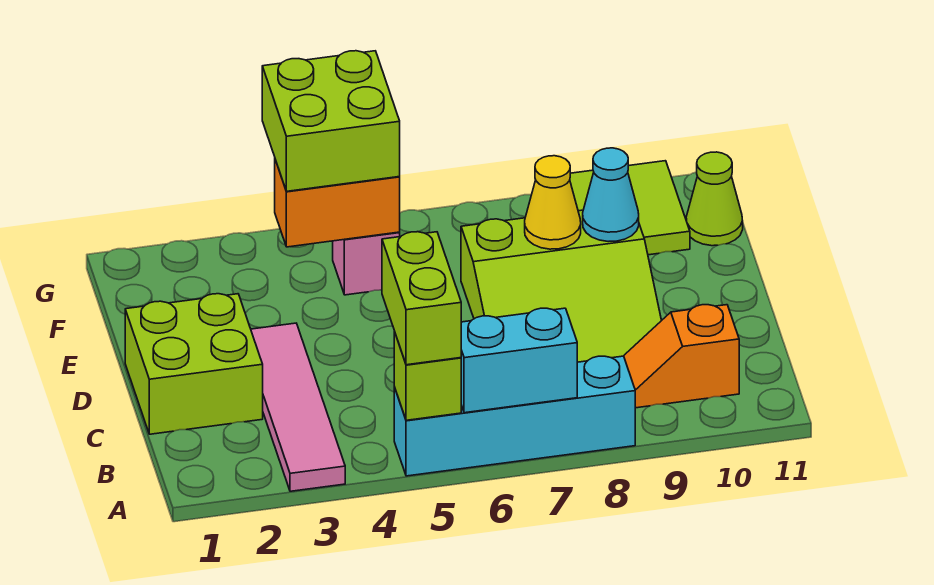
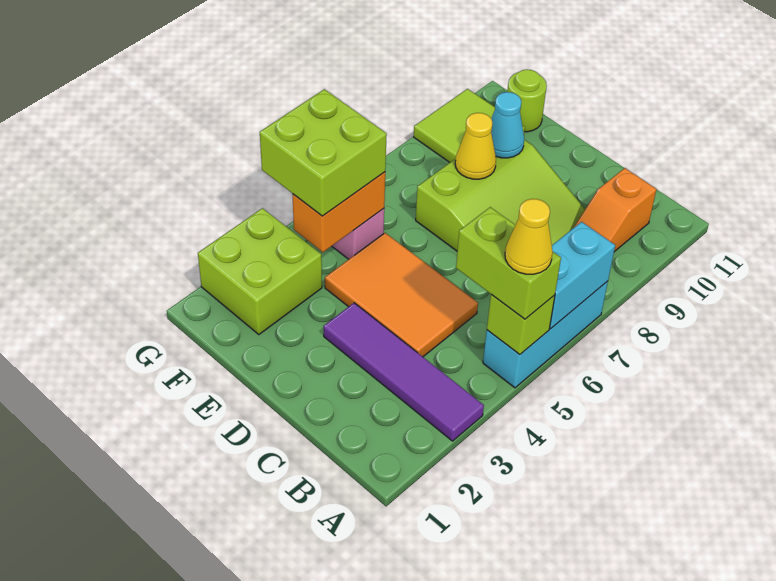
pink tile A3:D3 level 1 -> purple tile A3:D3 level 1
cyan brick A5:A8 level 1 -> cyan brick A5:A7 level 1
none -> yellow cone A5 level 4
lime brick C1:D2 level 1 -> lime brick F2:G3 level 1
none -> orange tile C4:E5 level 1
lime cone F11 level 1 -> lime round brick F11 level 1

